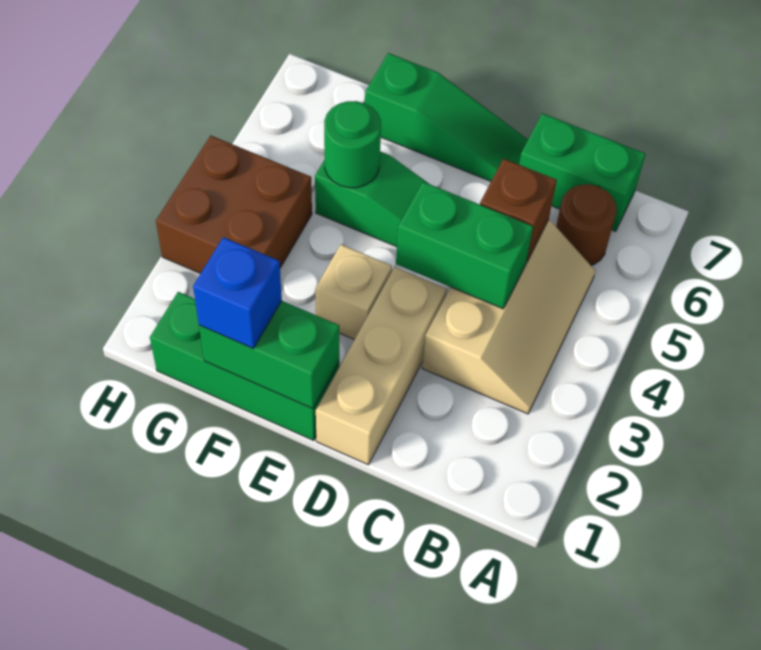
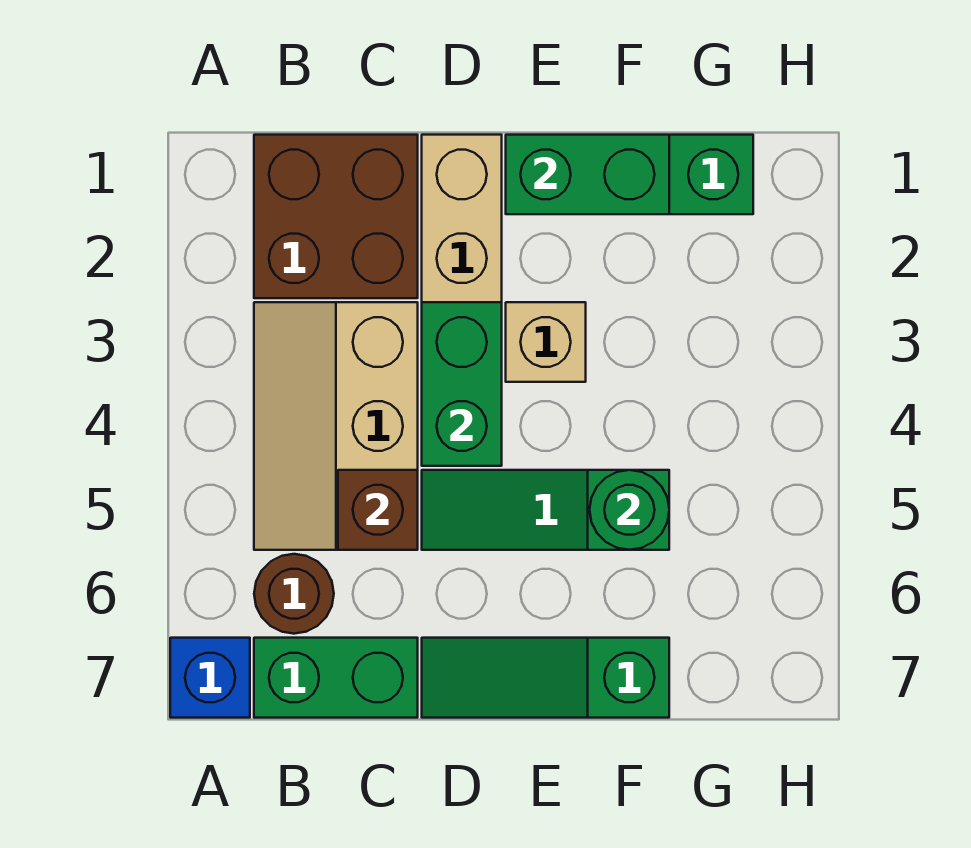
green brick C4:D4 level 2 -> green brick D3:D4 level 2
blue brick F1 level 3 -> blue brick A7 level 1
brown brick G3:H4 level 1 -> brown brick B1:C2 level 1

